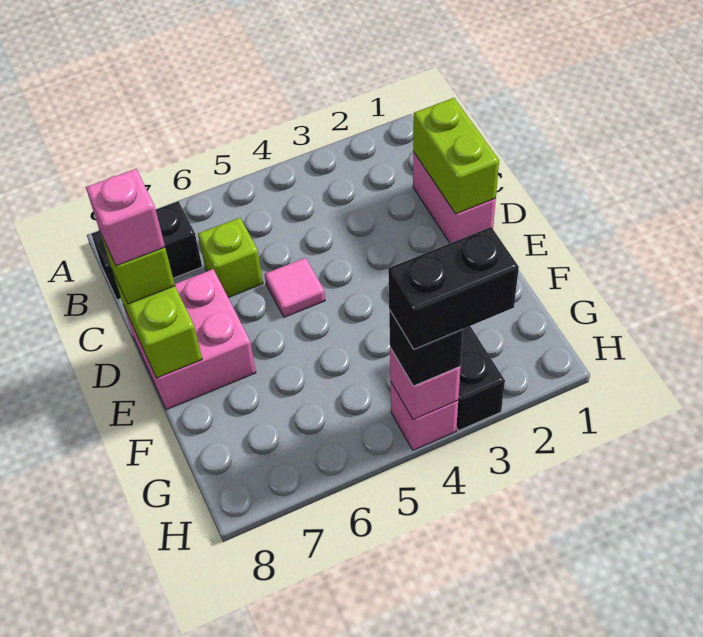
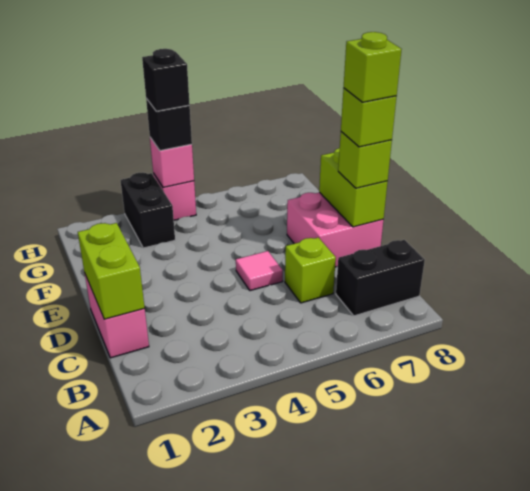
pink brick D8 level 4 -> lime brick D8 level 4
none -> lime brick D8 level 5
black brick H3:H4 level 4 -> black brick H4 level 4

